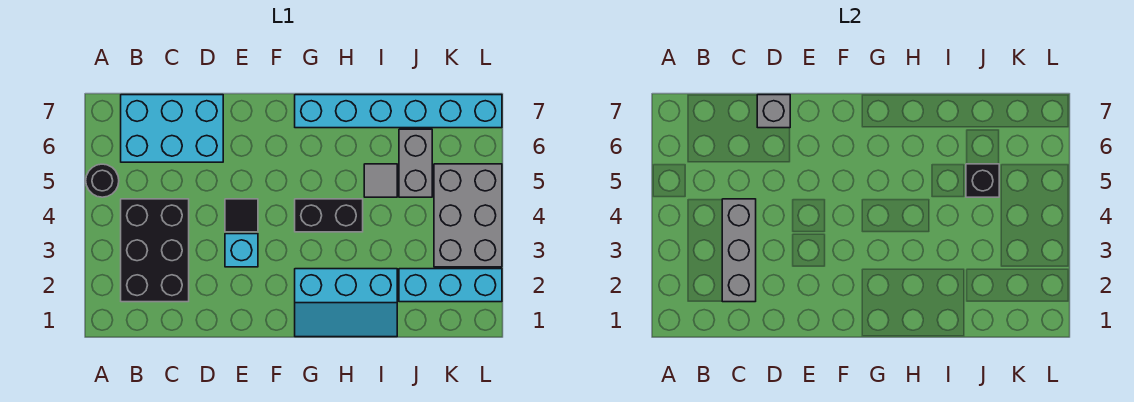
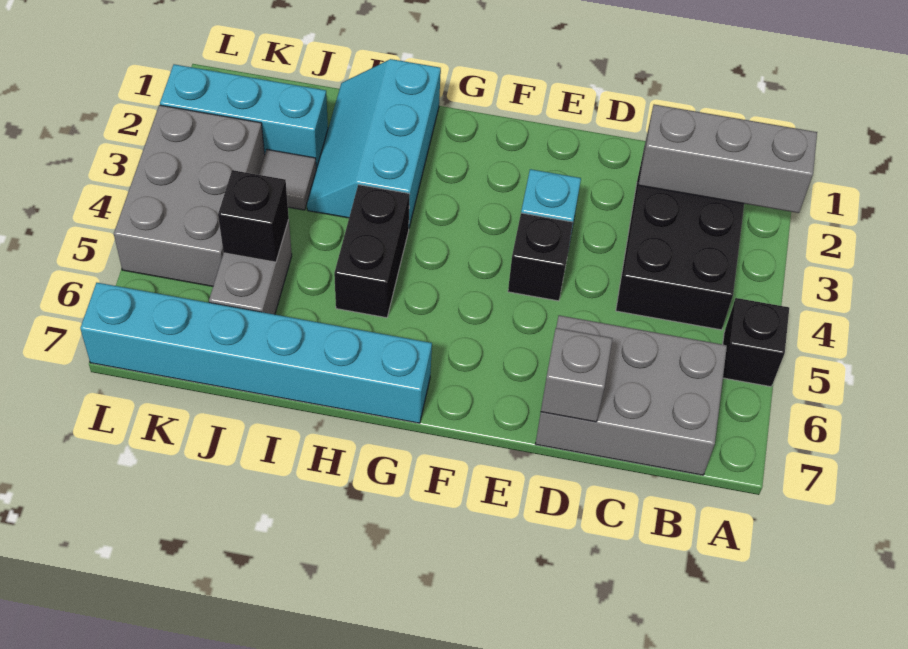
black round brick A5 level 1 -> black brick A5 level 1
cyan brick B6:D7 level 1 -> grey brick B6:D7 level 1
grey brick C2:C4 level 2 -> grey brick A2:C2 level 2
black tile E4 level 1 -> black brick E4 level 1
cyan slope G1:I2 level 1 top 2 -> cyan slope H1:I3 level 1 top H
black brick G4:H4 level 1 -> black brick H4:H5 level 1
grey tile I5 level 1 -> grey tile J3 level 1

